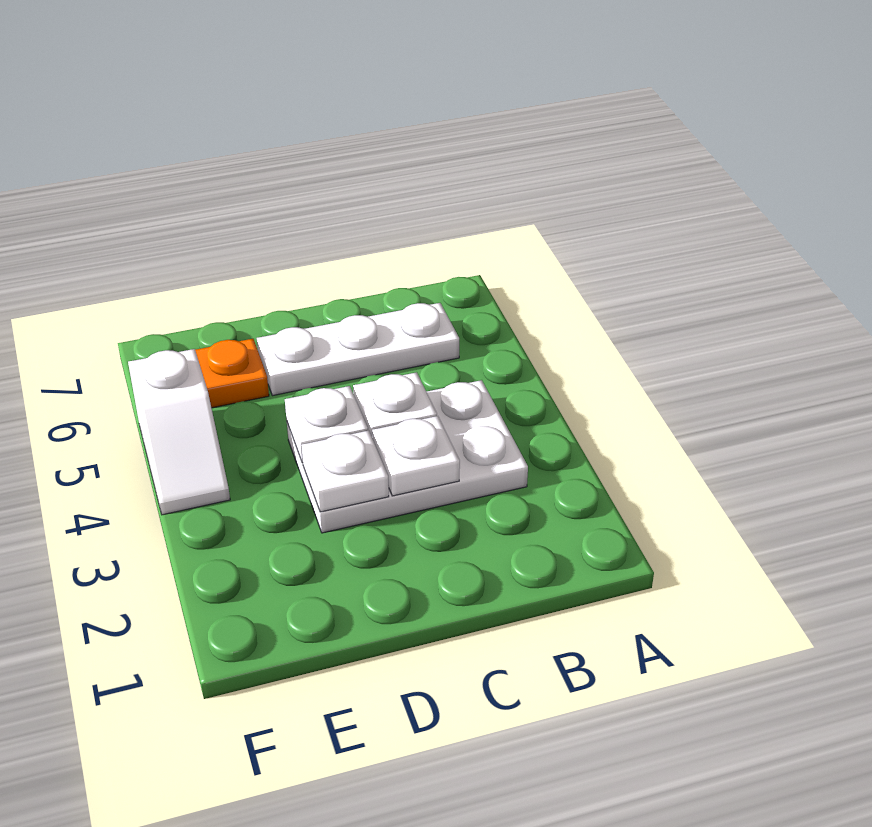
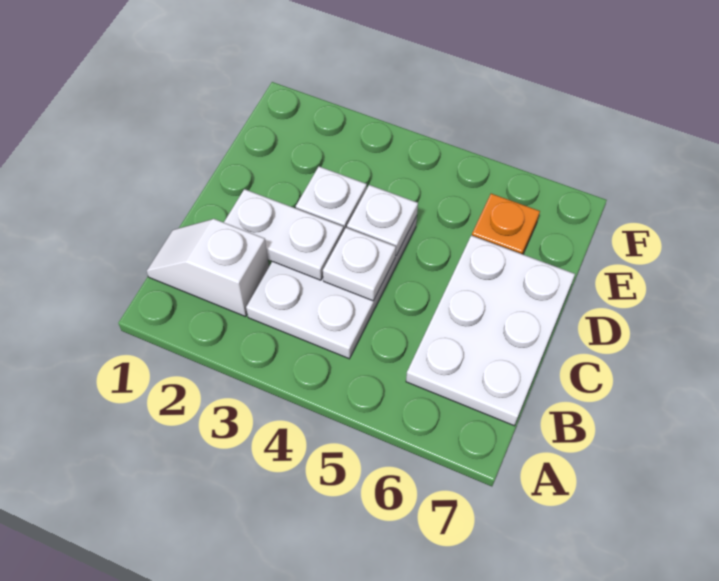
white plate B6:D6 level 1 -> white plate B6:D7 level 1
white plate C3 level 2 -> white plate C2:C3 level 2
white slope F4:F5 level 1 top 5 -> white slope B1:B2 level 1 top 2

